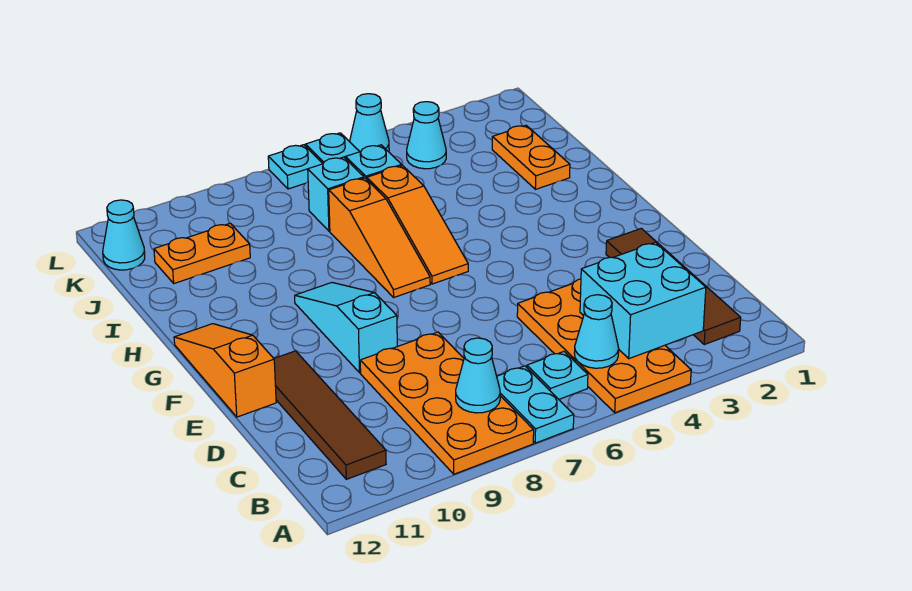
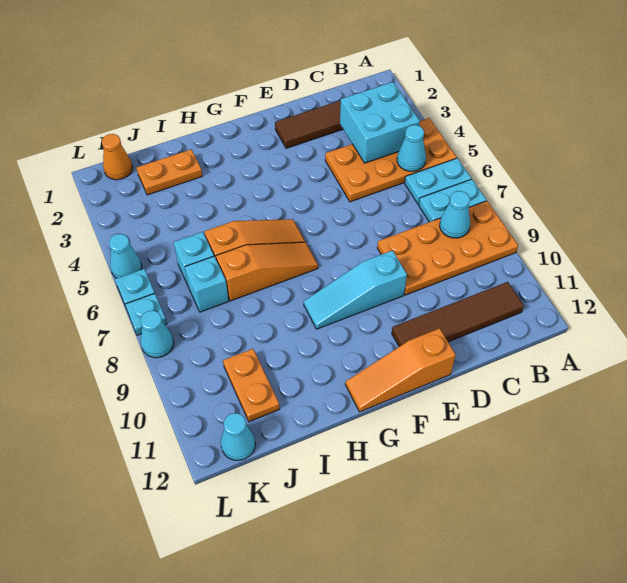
cyan plate B6 level 1 -> cyan plate A6:B6 level 1
none -> orange cone K1 level 1
cyan cone K4 level 1 -> cyan cone L8 level 1

